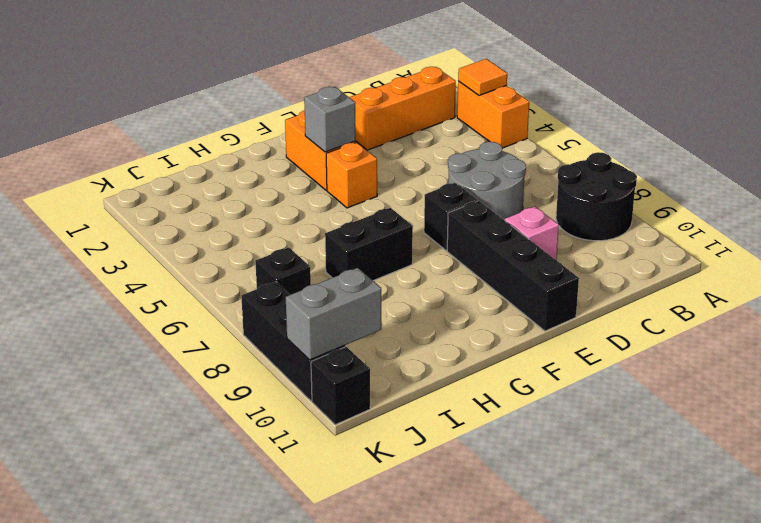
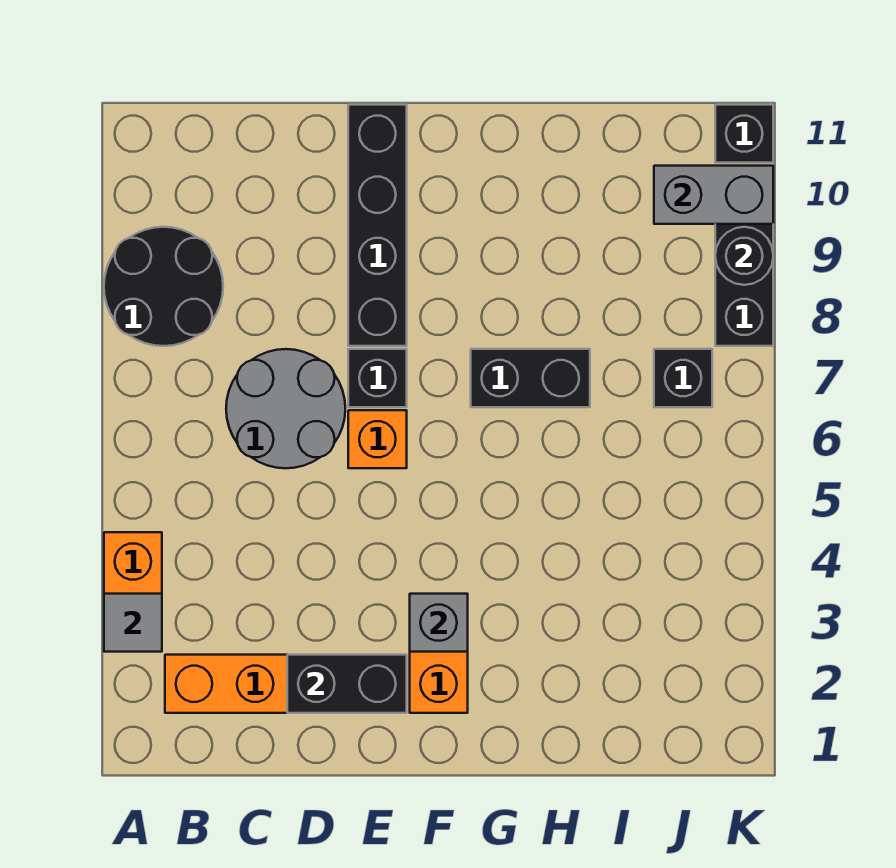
orange tile A3 level 2 -> grey tile A3 level 2
none -> black brick D2:E2 level 2
pink brick D9 level 1 -> none
orange brick F4 level 1 -> orange brick E6 level 1
none -> black round brick K9 level 2

